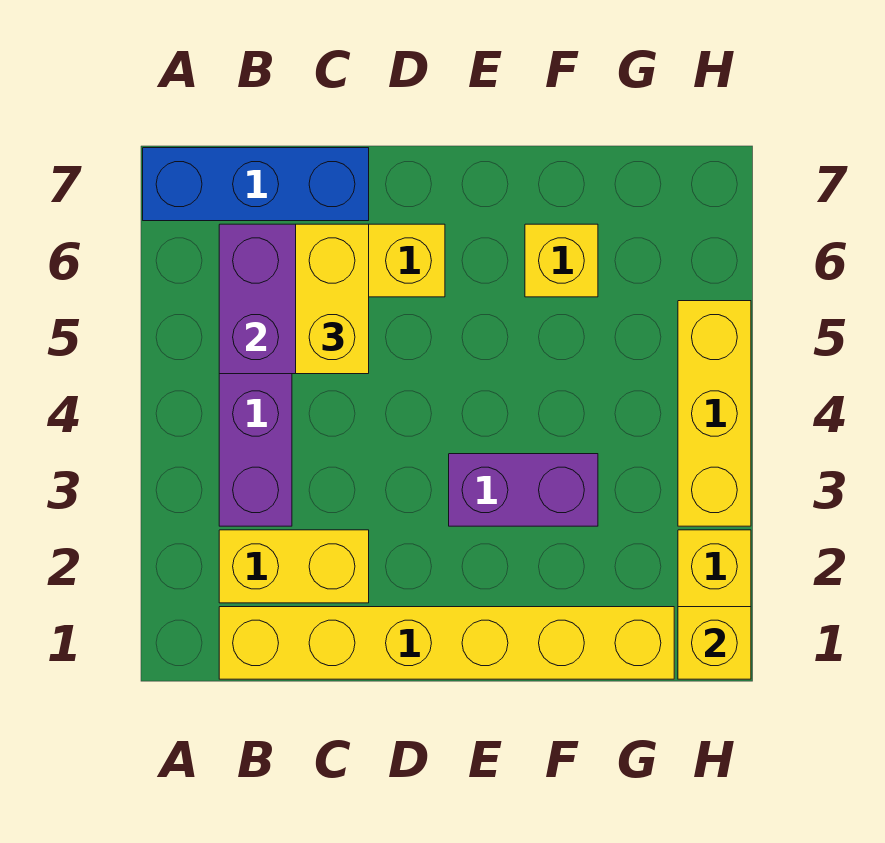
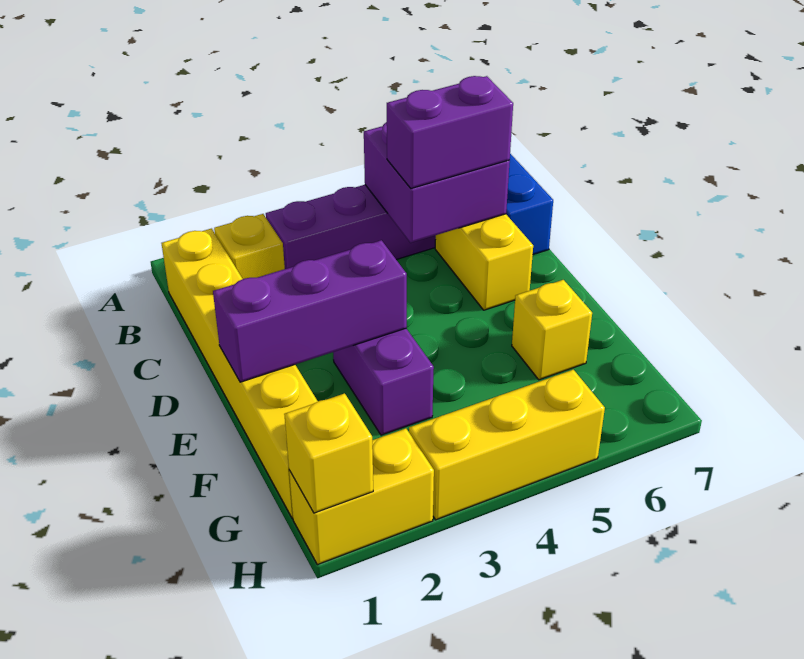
yellow brick B2:C2 level 1 -> yellow brick B2 level 1
yellow brick C5:C6 level 3 -> purple brick C5:C6 level 3
none -> purple brick E1:E3 level 2

